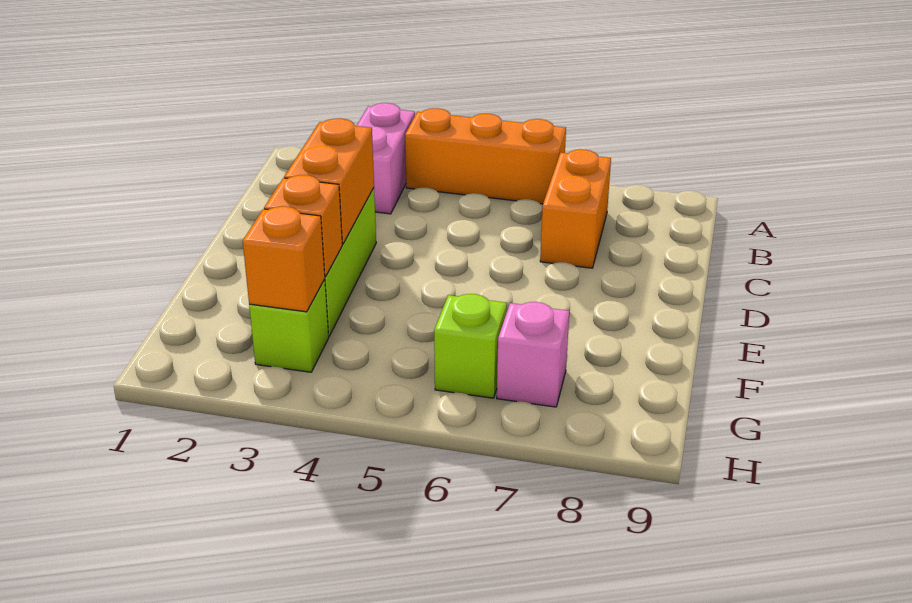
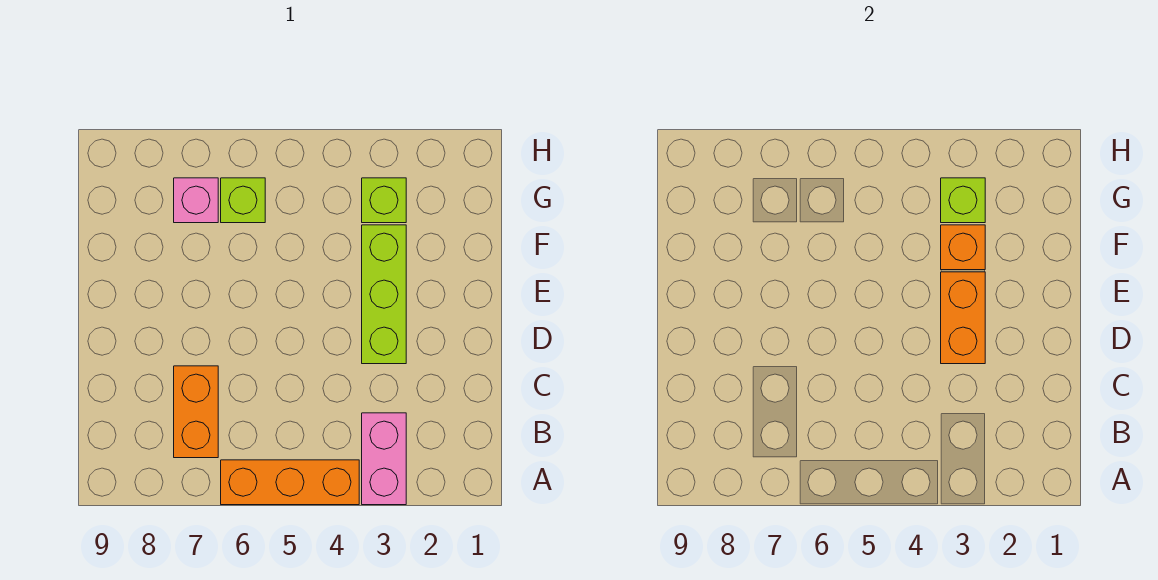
orange brick G3 level 2 -> lime brick G3 level 2

